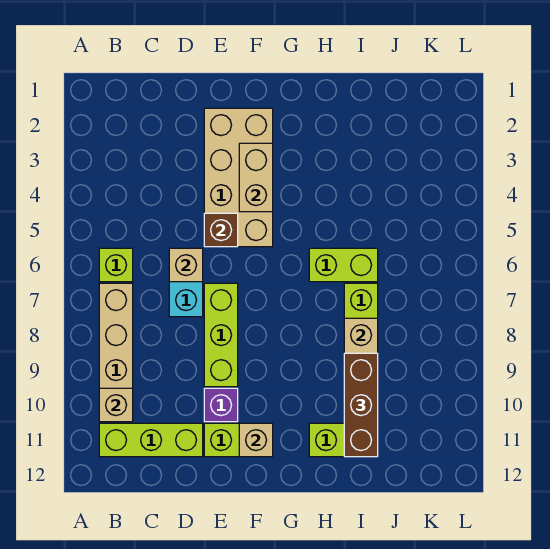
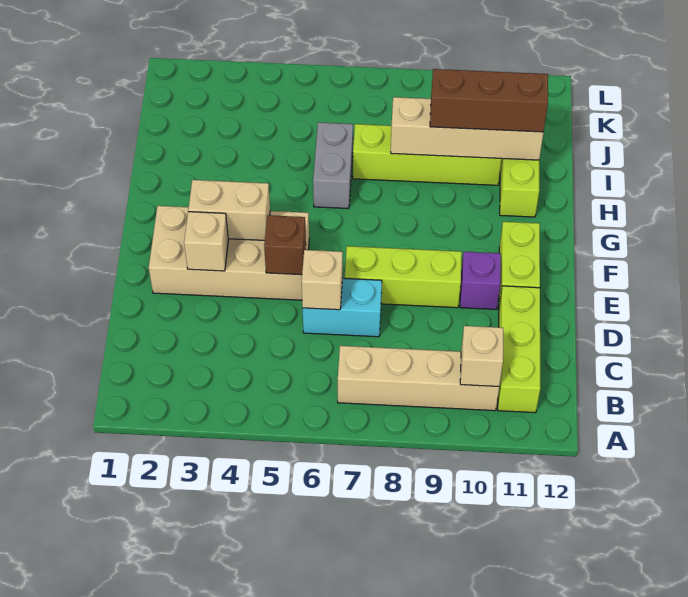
lime brick B6 level 1 -> none
tan brick F11 level 2 -> tan brick E3 level 2
lime brick H6:I6 level 1 -> grey brick H6:I6 level 1

